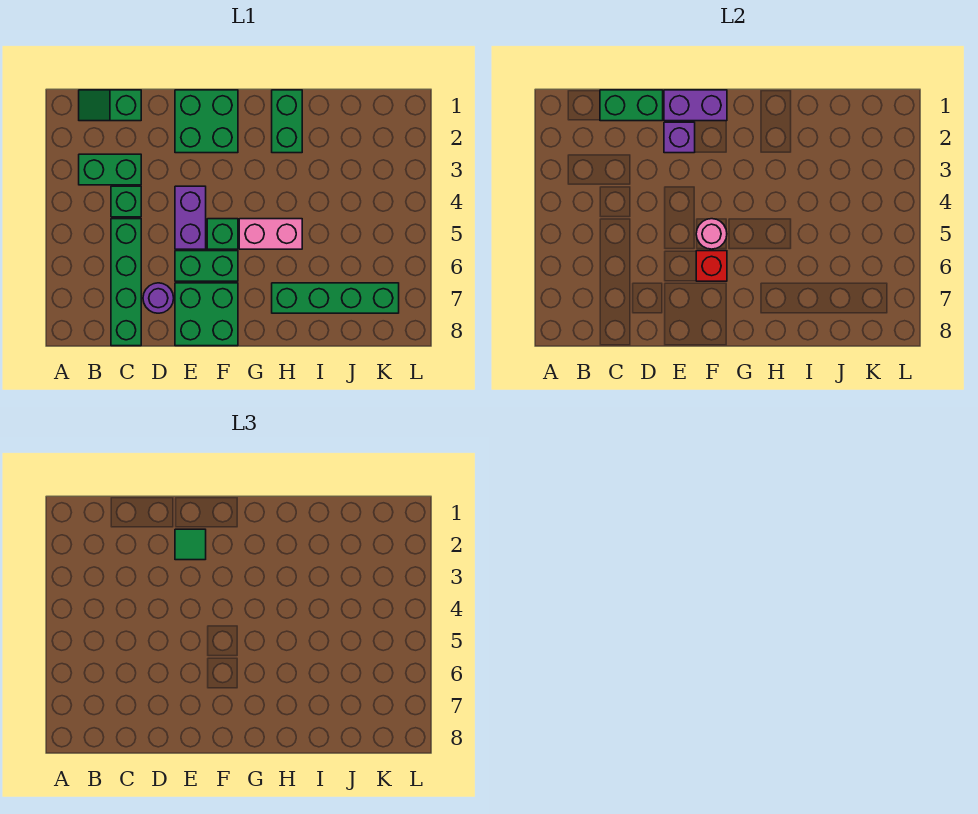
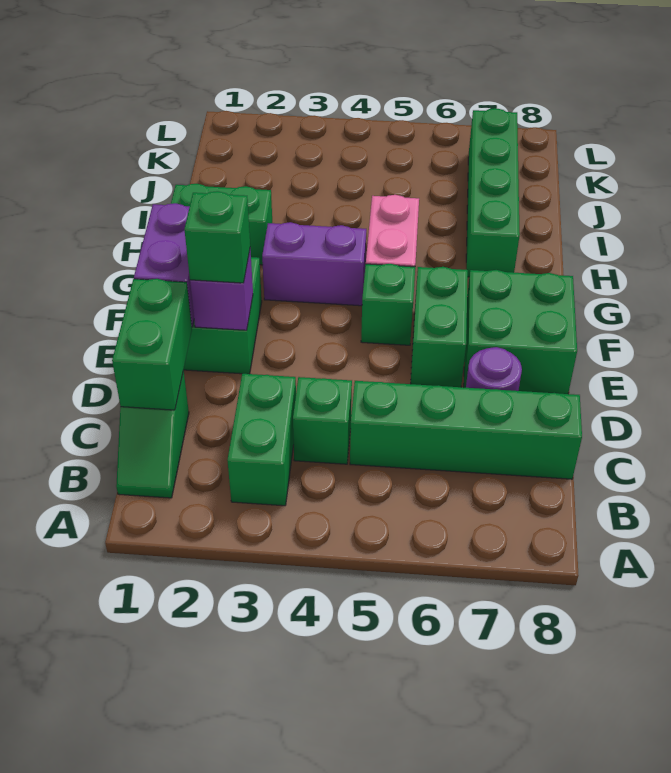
green tile E2 level 3 -> green brick E2 level 3
purple brick E4:E5 level 1 -> purple brick G3:G4 level 1
pink round brick F5 level 2 -> none
red brick F6 level 2 -> none

